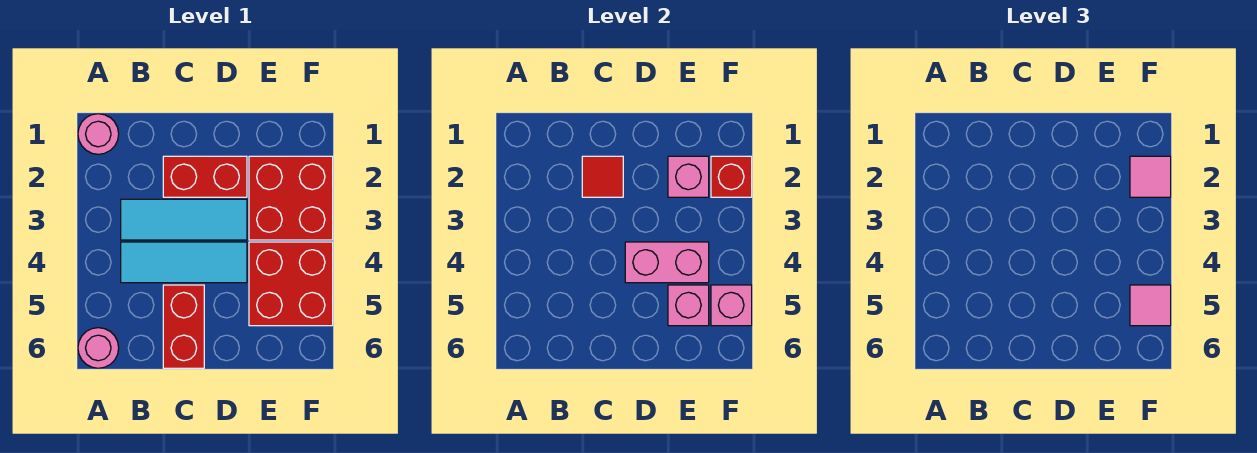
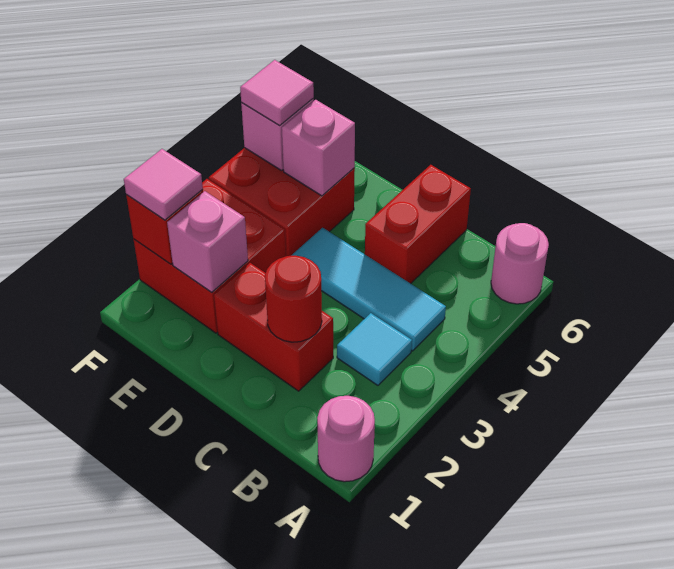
cyan tile B3:D3 level 1 -> cyan tile B3 level 1
red tile C2 level 2 -> red round brick C2 level 2
pink brick D4:E4 level 2 -> none

